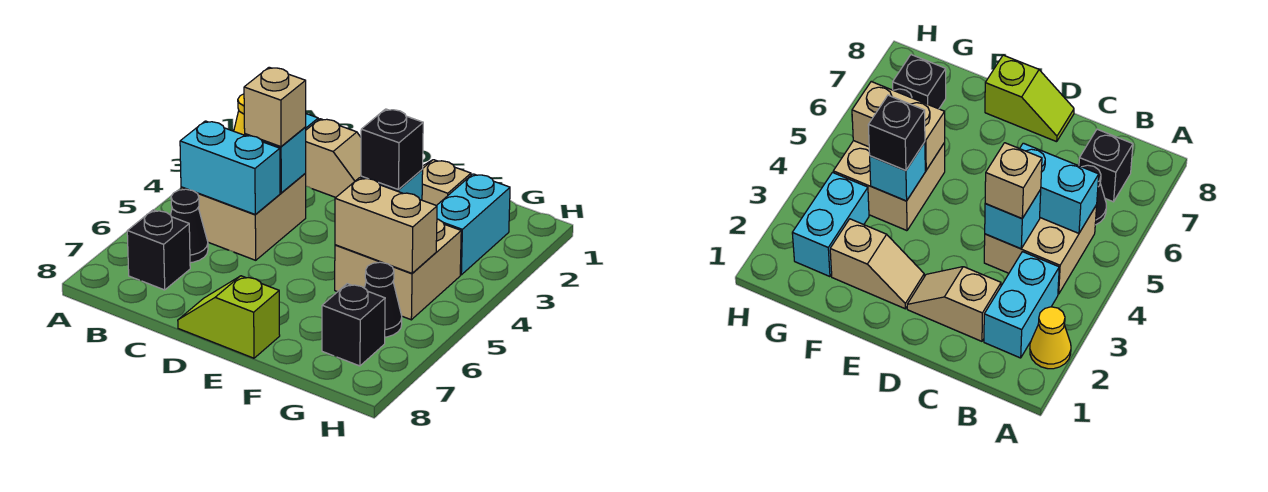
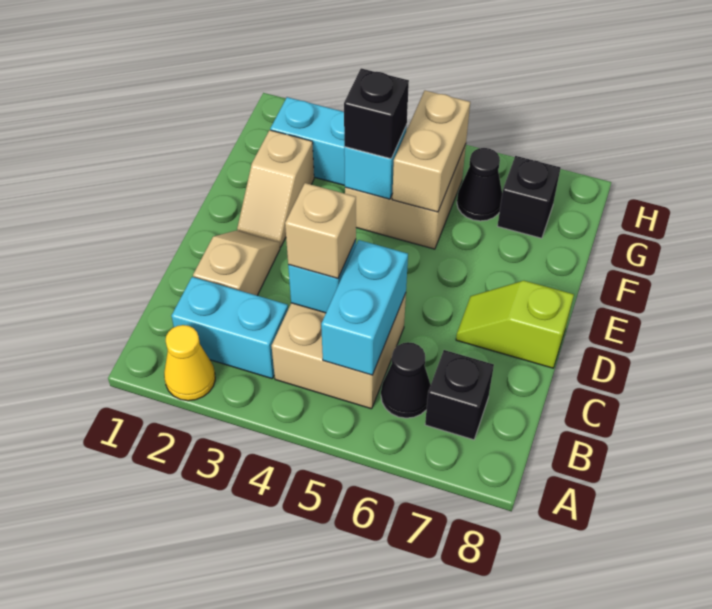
lime slope D8:E8 level 1 top E -> lime slope D7:D8 level 1 top 8

